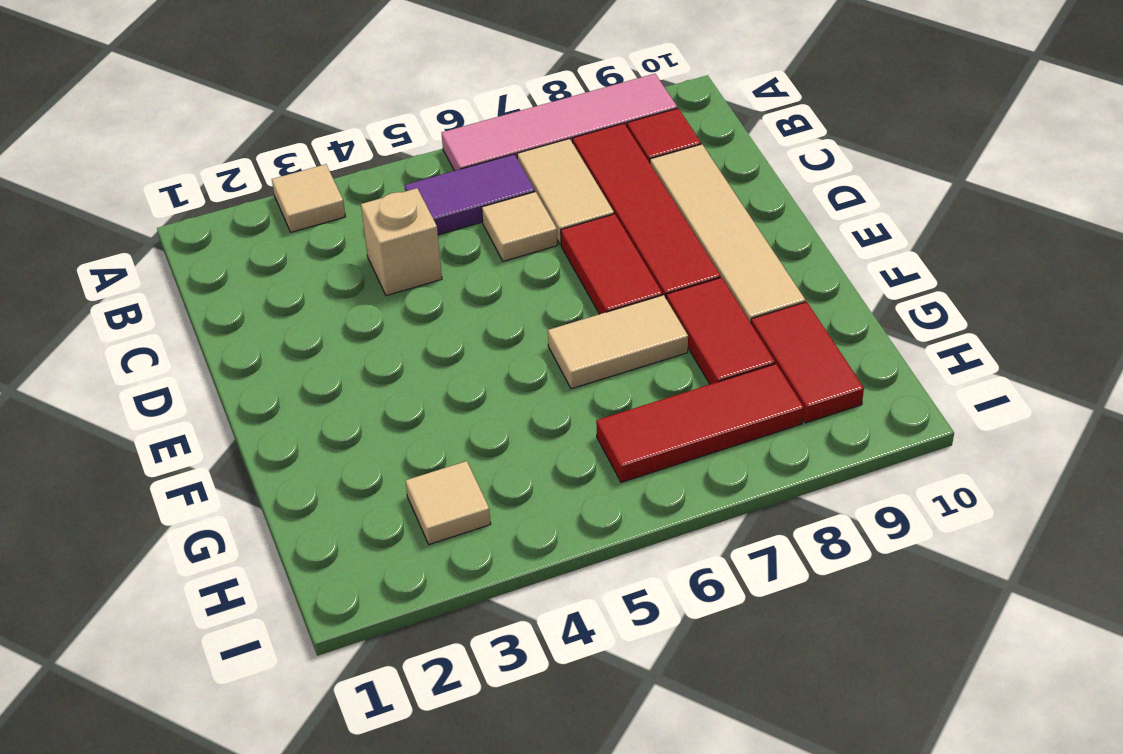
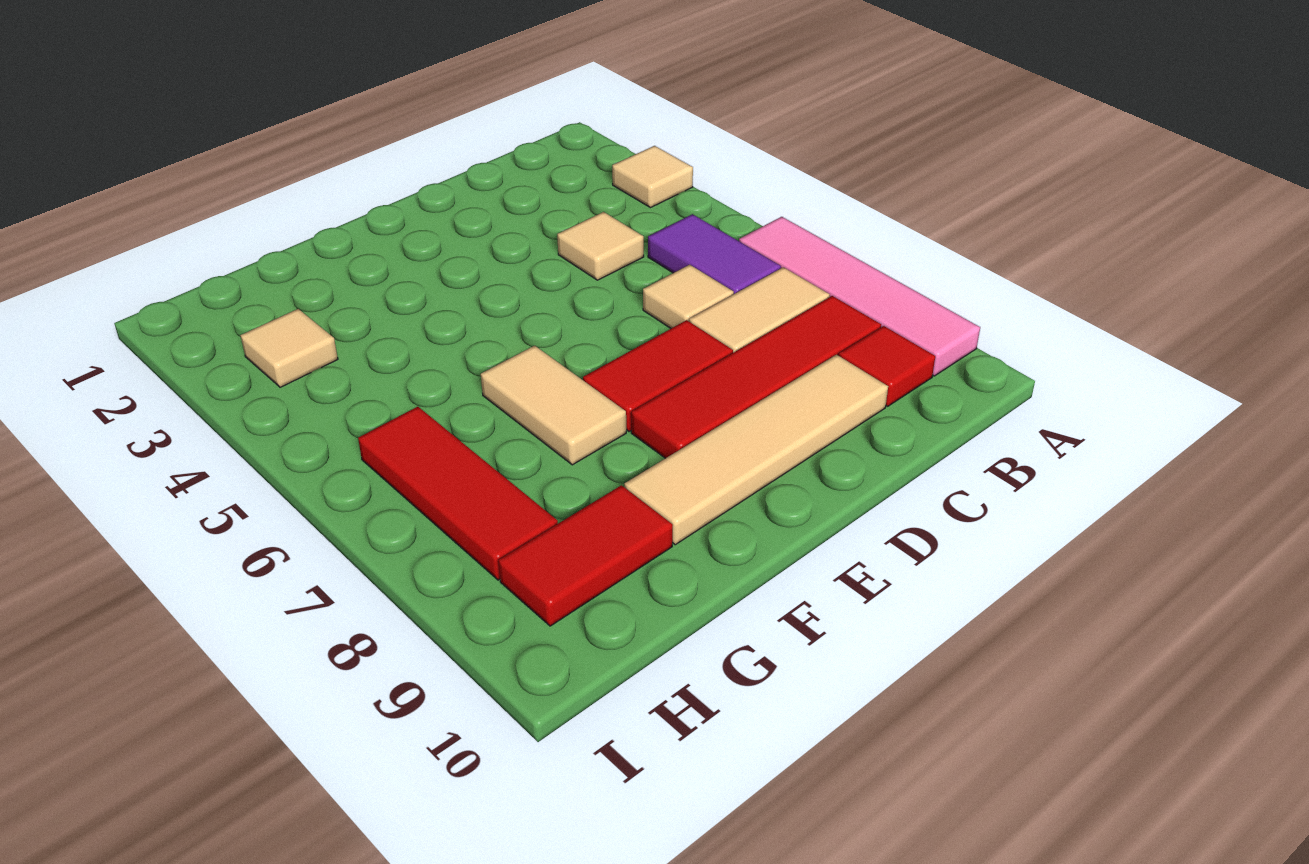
tan brick C4 level 1 -> tan tile C4 level 1
red tile F8:G8 level 1 -> none

